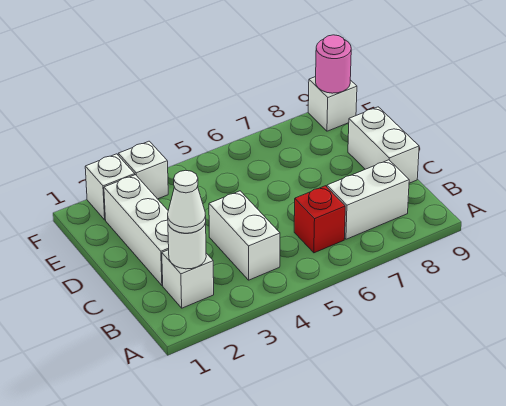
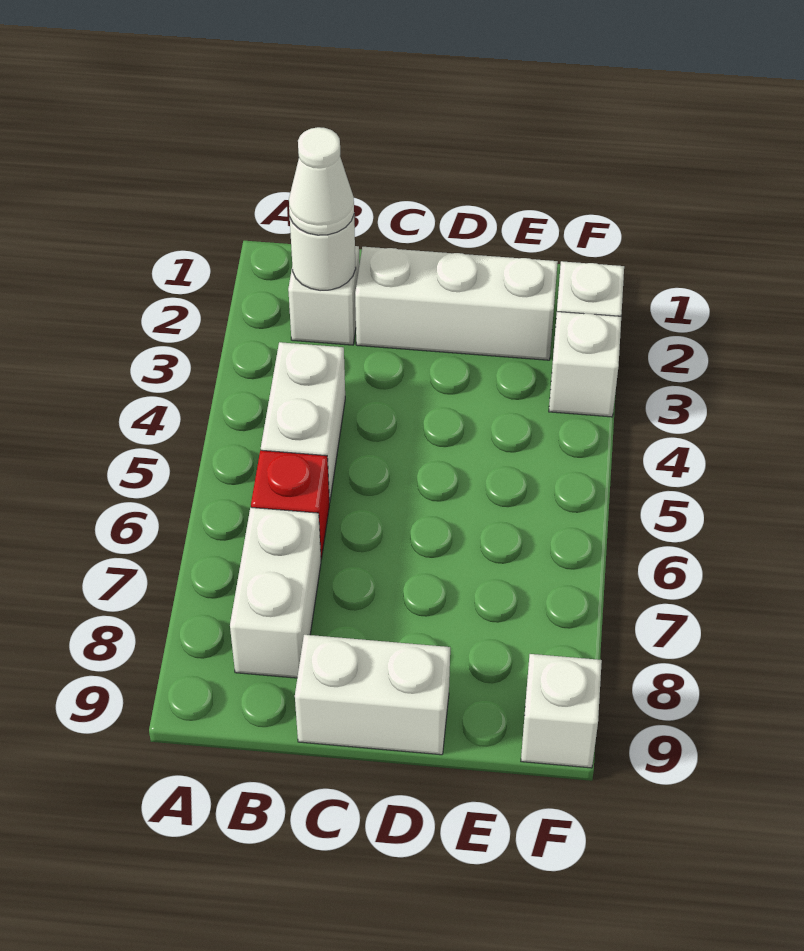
white brick B4:C4 level 1 -> white brick B4:B5 level 1
pink round brick F9 level 2 -> none

